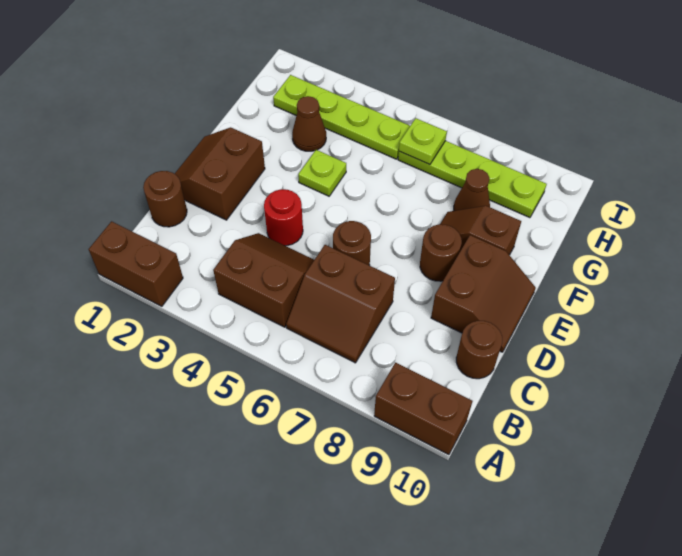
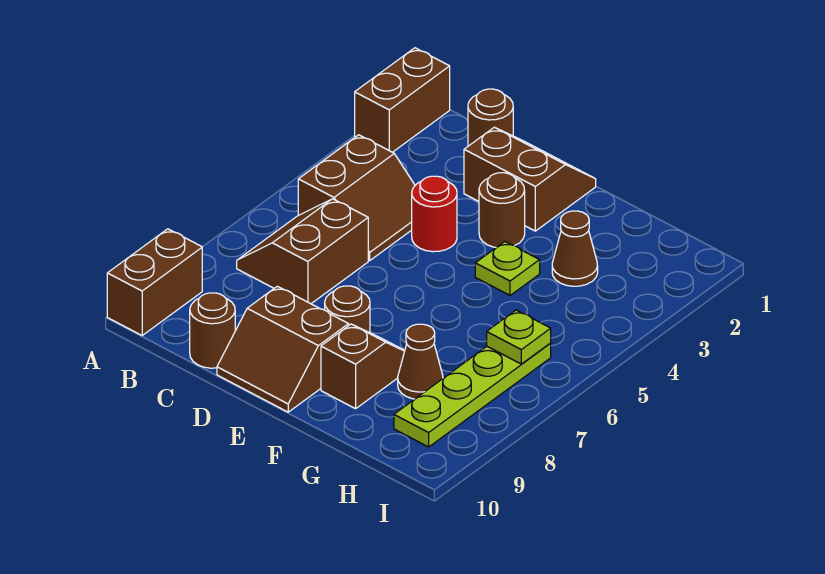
brown round brick D6 level 1 -> brown round brick E3 level 1
lime plate H2:H5 level 1 -> none

